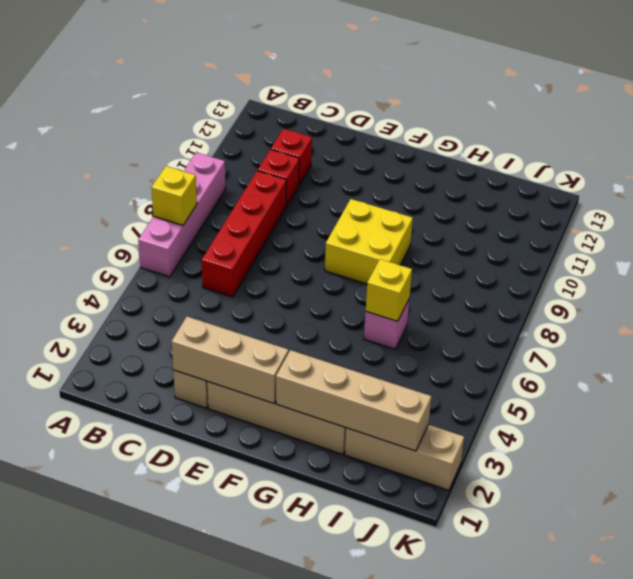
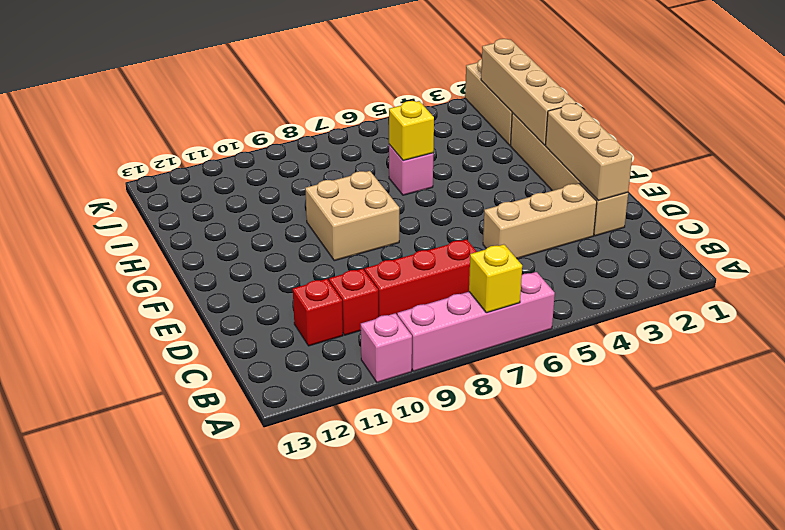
none -> pink brick A10 level 1
red brick C6:C9 level 1 -> red brick C7:C9 level 1
none -> tan brick D3:D5 level 1
yellow brick F8:G9 level 1 -> tan brick F8:G9 level 1

